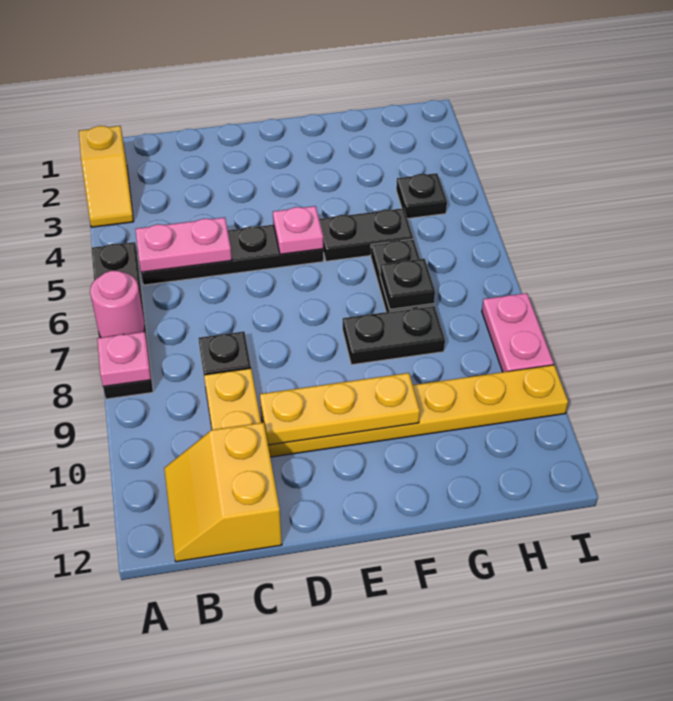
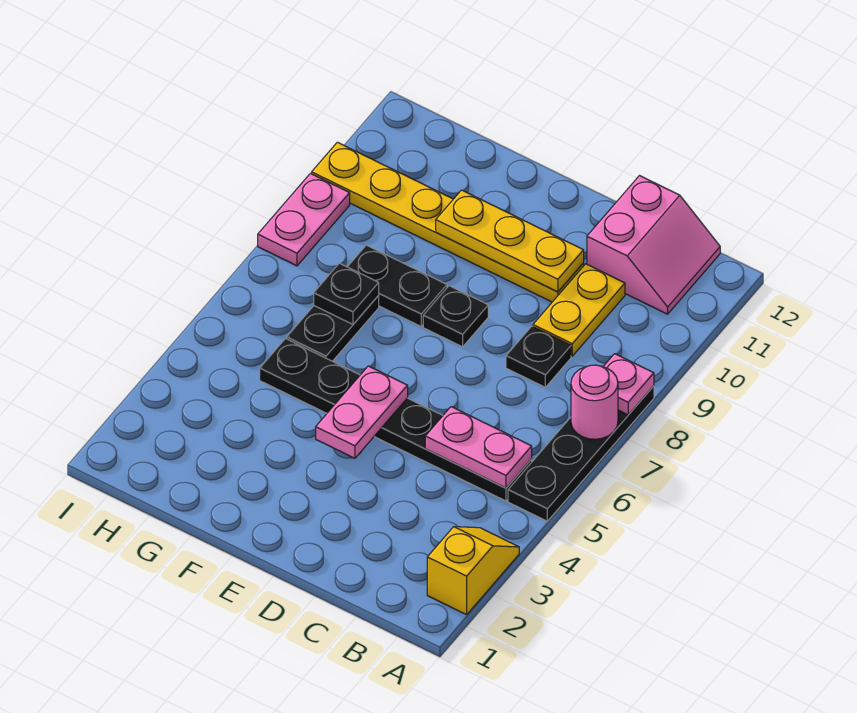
yellow slope B11:C12 level 1 top C -> pink slope B11:C12 level 1 top C
pink plate E5 level 2 -> pink plate E4:E5 level 2
black plate H4 level 1 -> black plate E8 level 1

